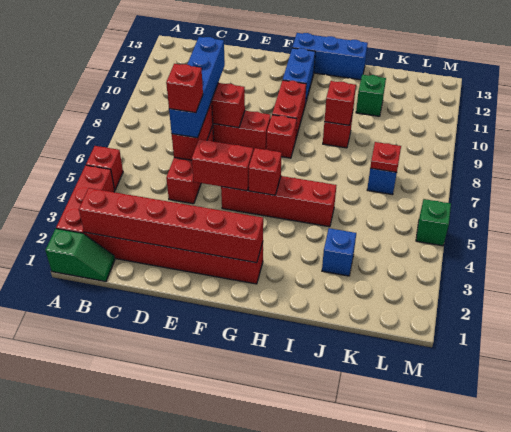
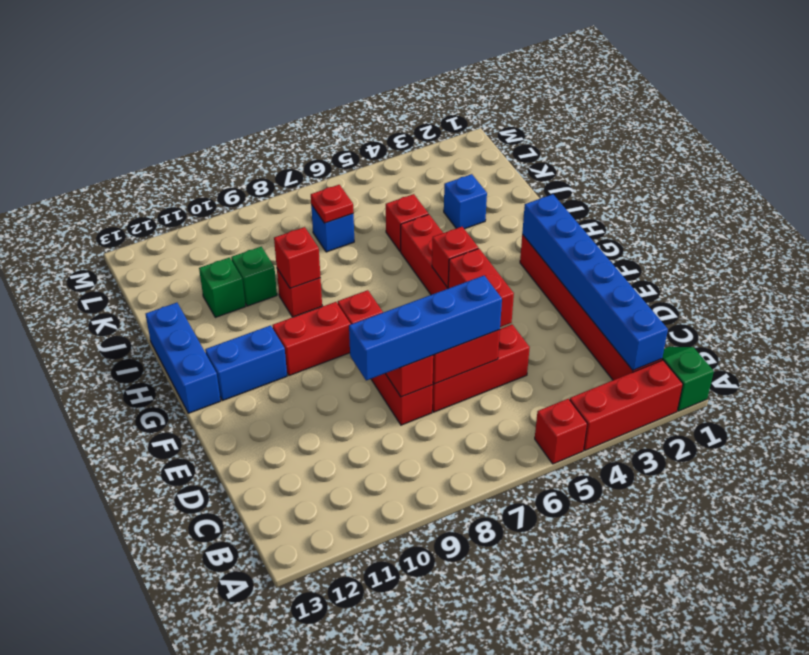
red brick B2:G2 level 2 -> blue brick B2:G2 level 2
red brick D6 level 4 -> red brick J5 level 1
green brick M5 level 1 -> green brick J10 level 1

